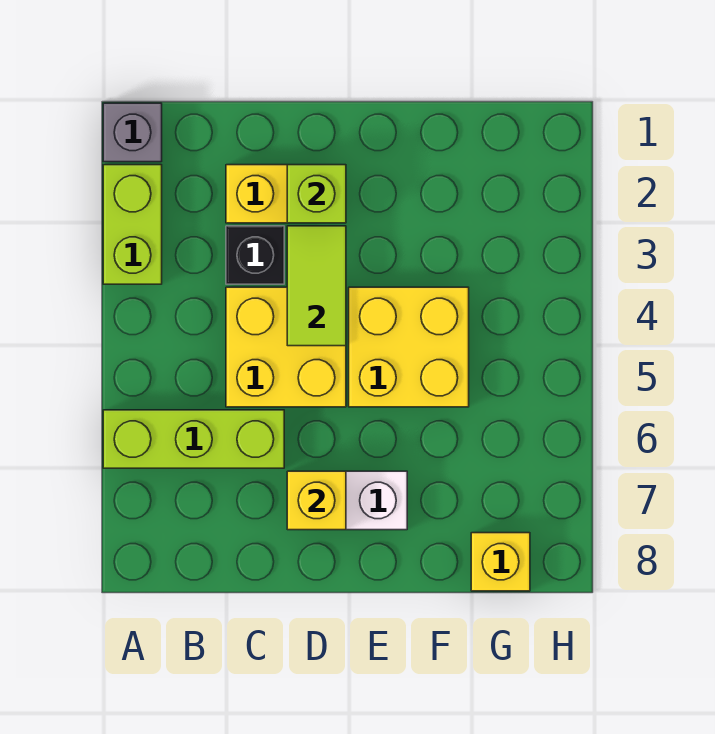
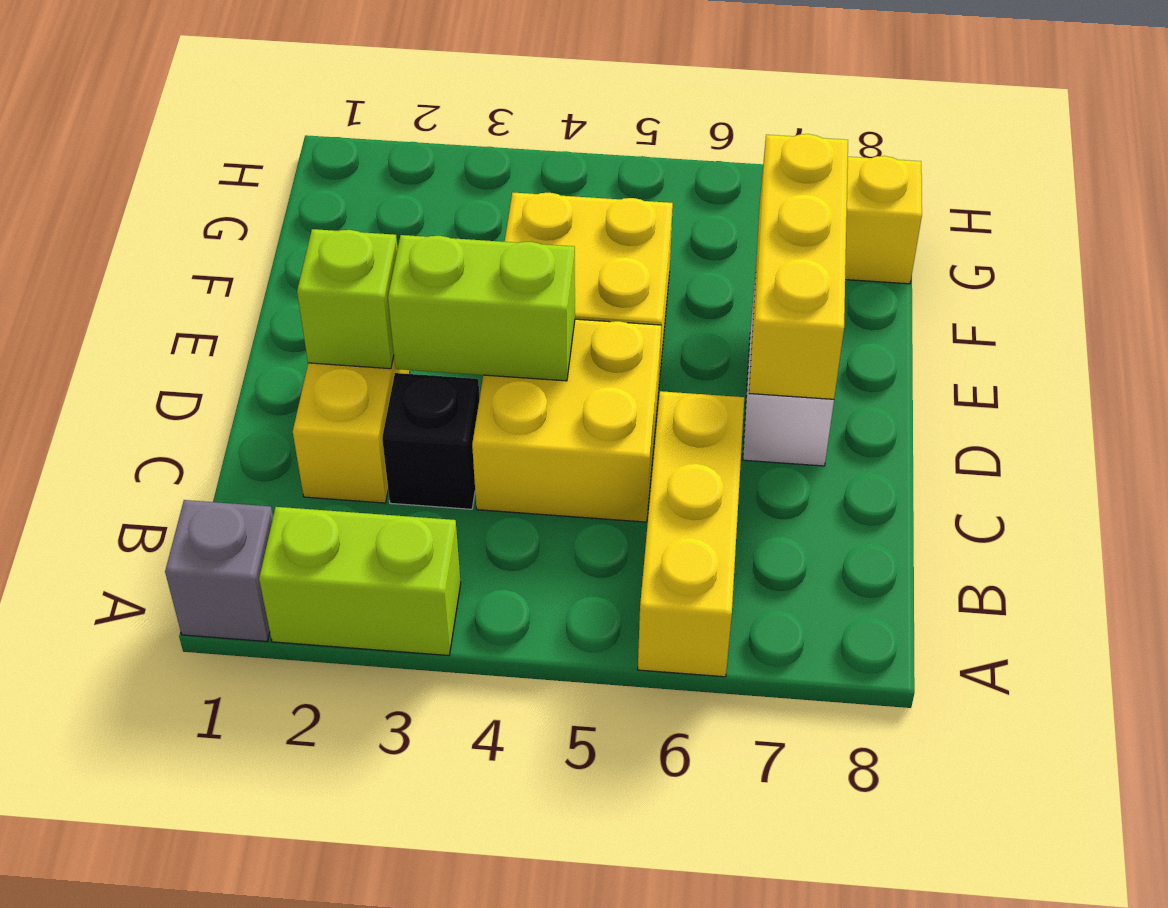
lime brick A6:C6 level 1 -> yellow brick A6:C6 level 1
lime tile D3:D4 level 2 -> lime brick D3:D4 level 2
yellow brick D7 level 2 -> yellow brick D7:F7 level 2

